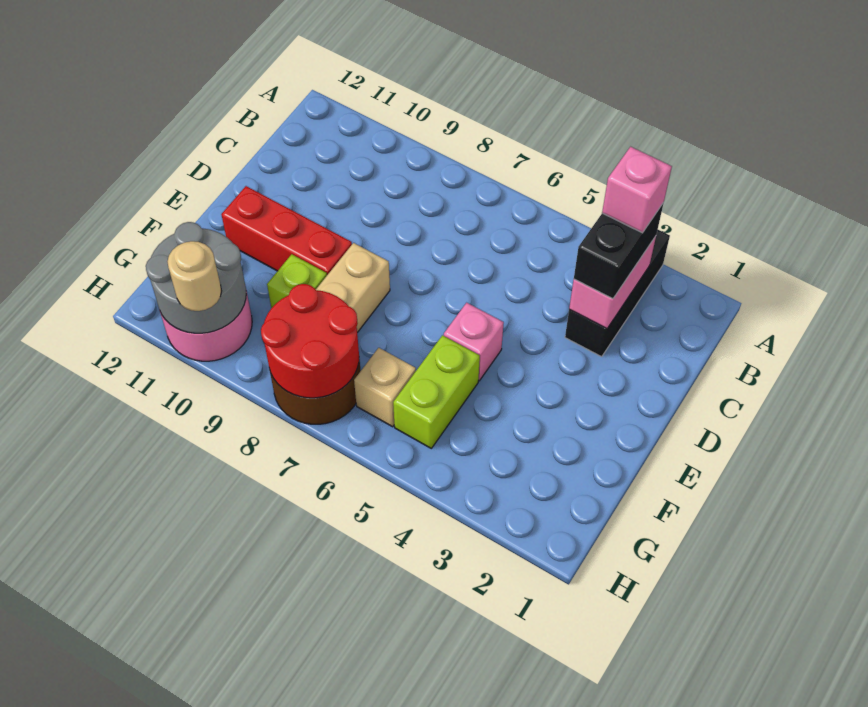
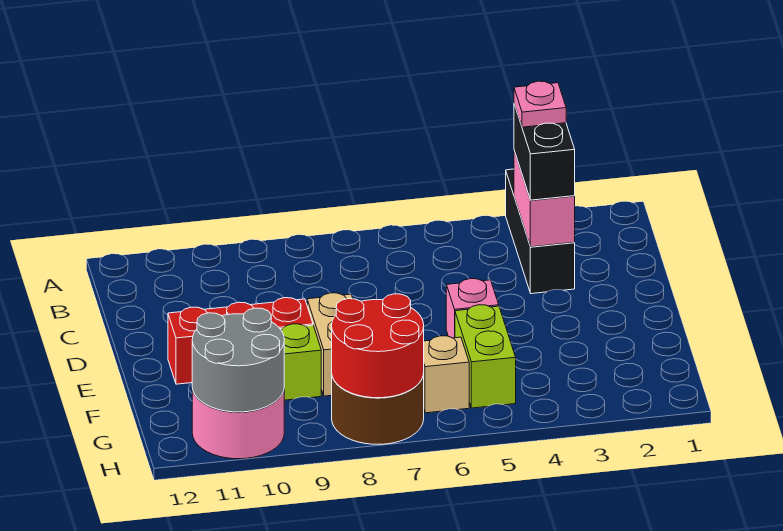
pink brick B3 level 4 -> pink plate B3 level 4
tan round brick H10 level 3 -> none

